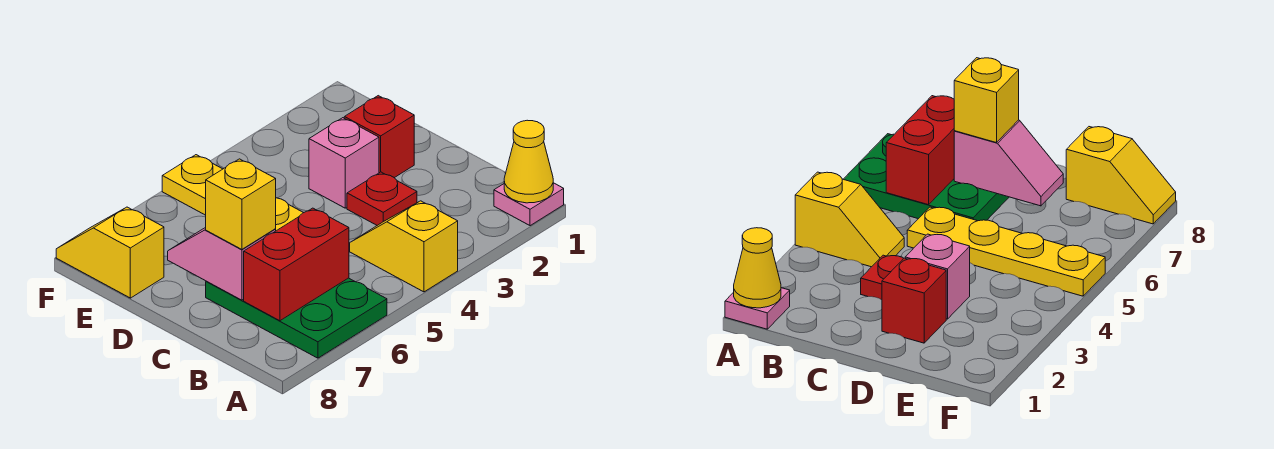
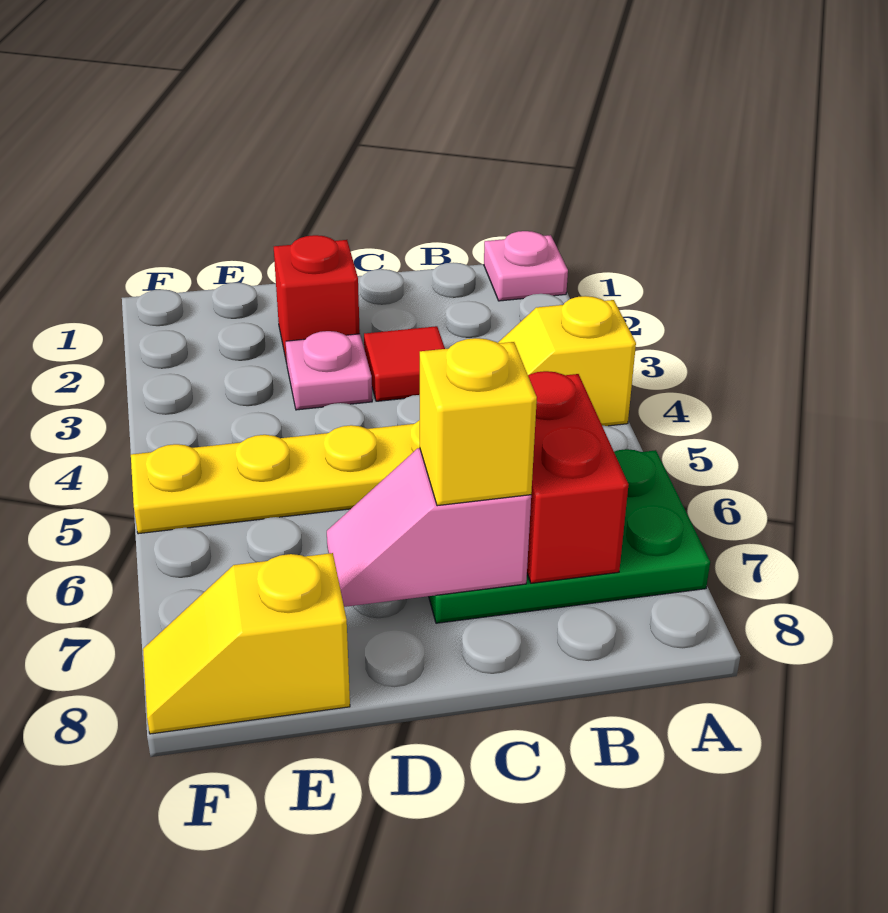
yellow cone A1 level 2 -> none
red plate C3 level 1 -> red tile C3 level 1
pink brick D3 level 1 -> pink plate D3 level 1

